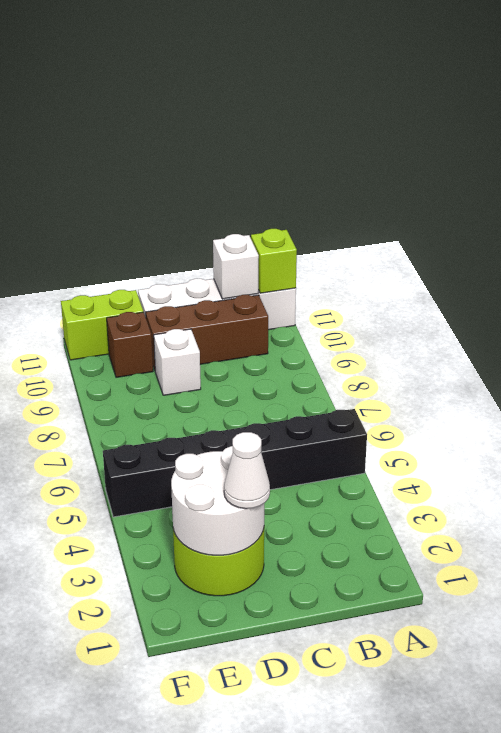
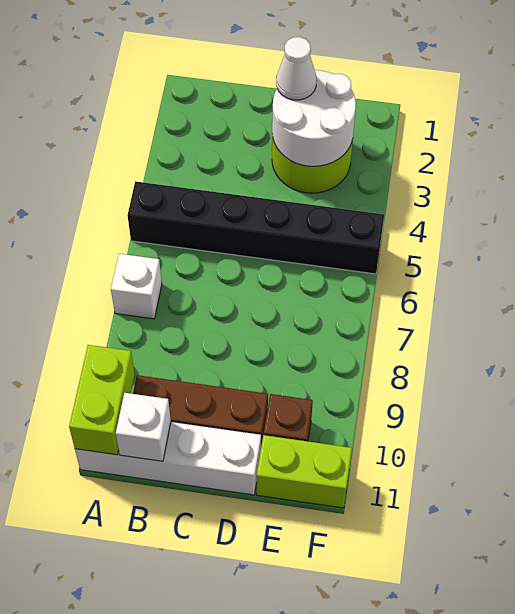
lime brick A11 level 2 -> lime brick A10:A11 level 2
white brick D9 level 1 -> white brick A7 level 1

